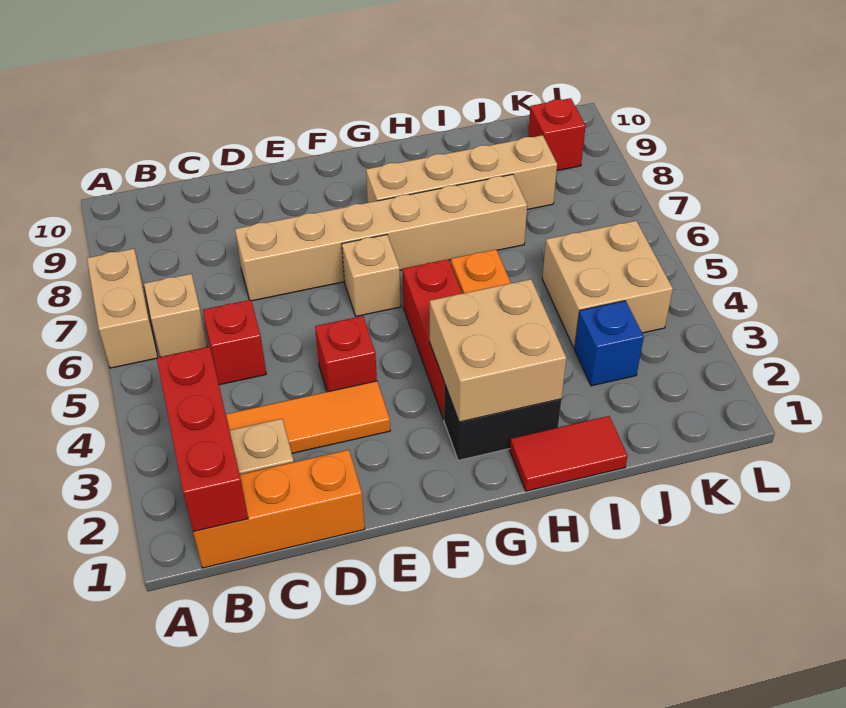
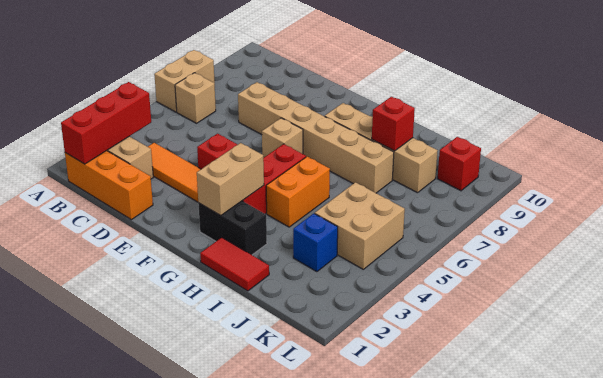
red brick C5 level 1 -> red brick I8 level 2
tan brick G2:H3 level 2 -> tan brick G2:G3 level 2

